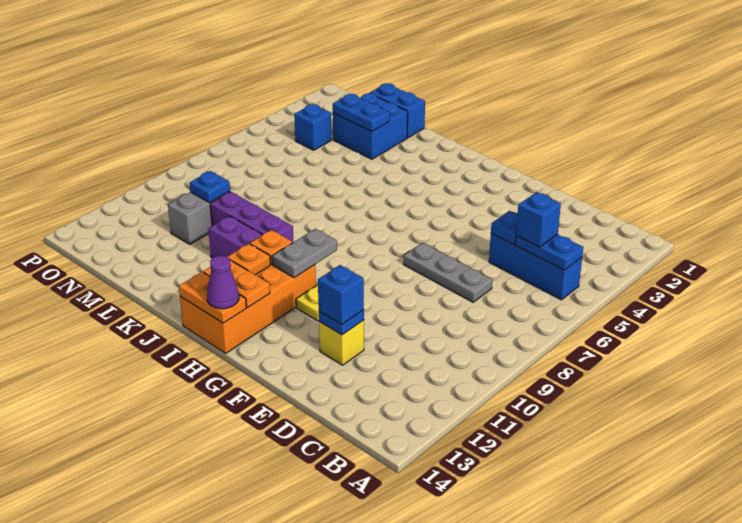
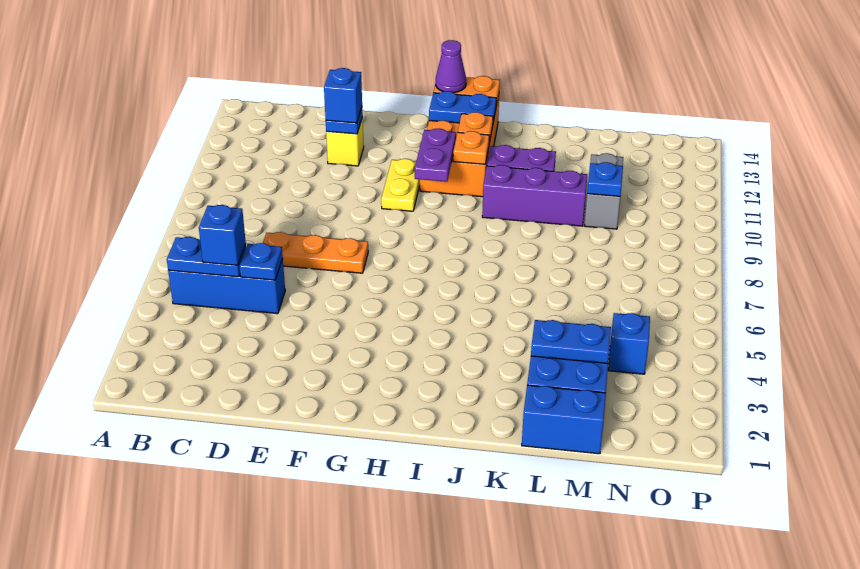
grey plate D7:F7 level 1 -> orange plate D7:F7 level 1
grey plate H10:H11 level 2 -> purple plate H10:H11 level 2
orange plate H13:I13 level 2 -> blue plate H13:I13 level 2

